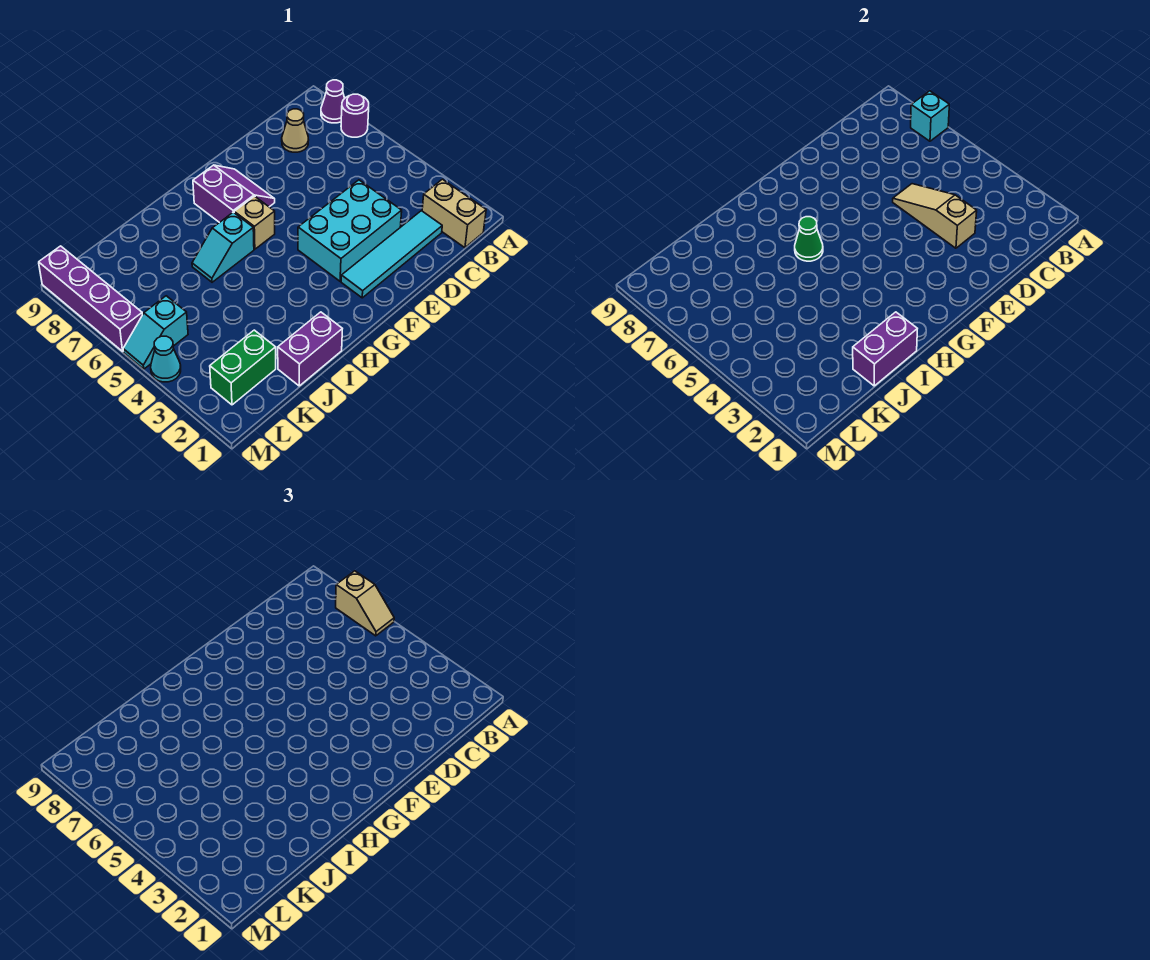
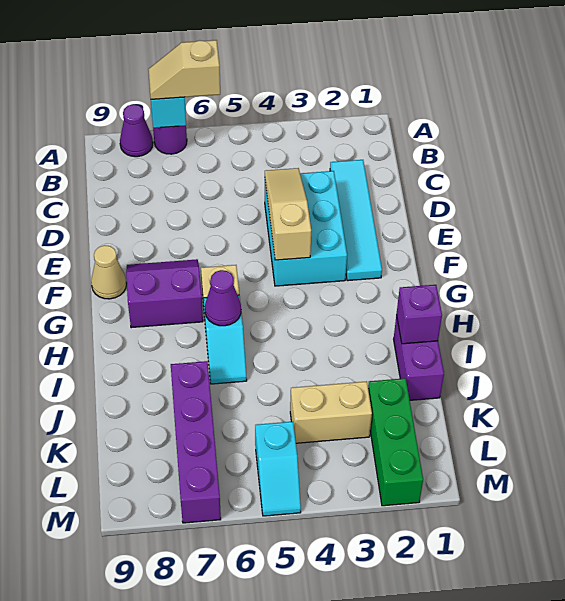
tan slope A6:A7 level 3 top 7 -> tan slope A6:A7 level 3 top 6
tan brick B1:B2 level 1 -> tan brick K3:K4 level 1
tan cone C8 level 1 -> tan cone F9 level 1
tan slope D3:D5 level 2 top 3 -> tan slope D4:F4 level 2 top F
green cone H6 level 2 -> purple cone H6 level 2
purple brick I1:J1 level 2 -> purple brick I1 level 2
green brick K2:L2 level 1 -> green brick K2:M2 level 1
cyan cone M4 level 1 -> none
purple brick M6:M9 level 1 -> purple brick J7:M7 level 1

